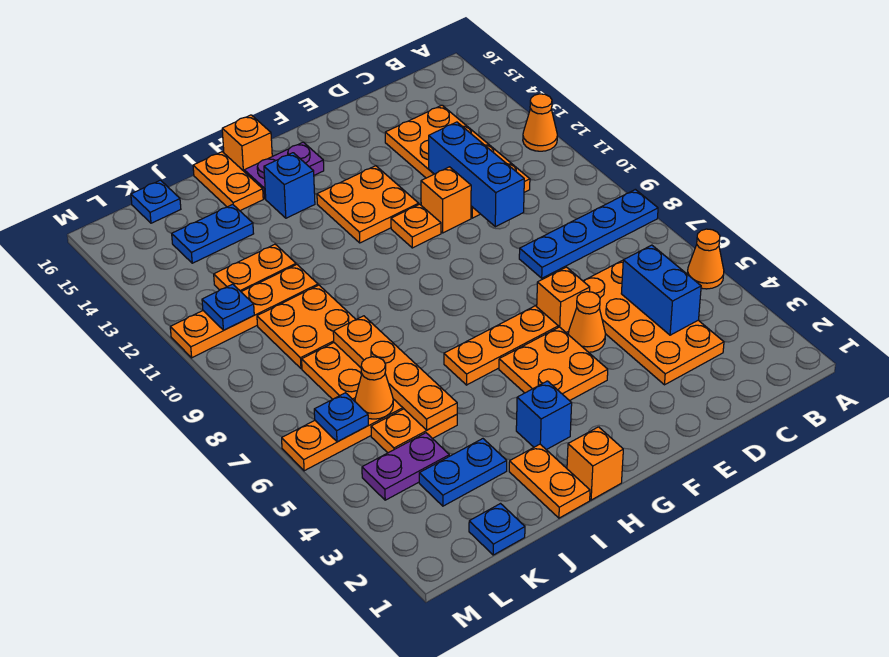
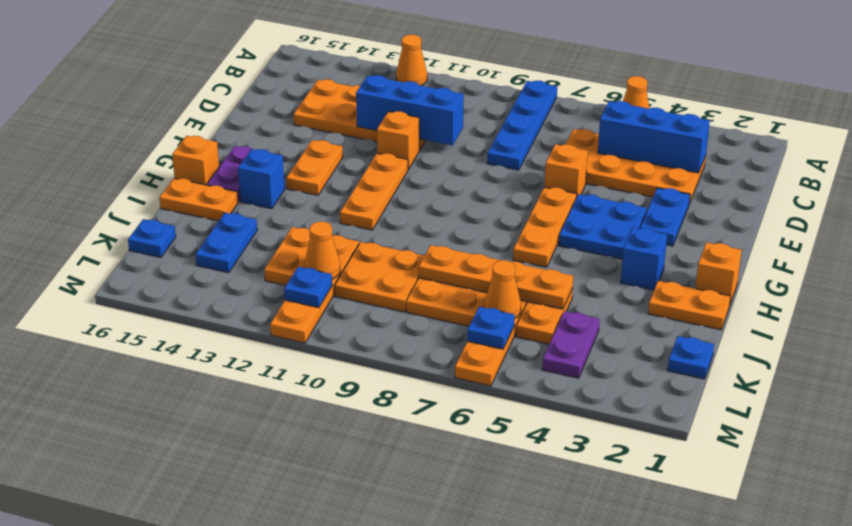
blue brick C4:C5 level 2 -> blue brick C3:C5 level 2
orange cone E5 level 1 -> orange cone K11 level 2
orange plate F4:G5 level 1 -> blue plate F4:G5 level 1
orange plate F11 level 1 -> orange plate F11:H11 level 1
orange plate F12:G13 level 1 -> orange plate F13:G13 level 1
blue plate J3:K3 level 1 -> blue plate E3:F3 level 1

